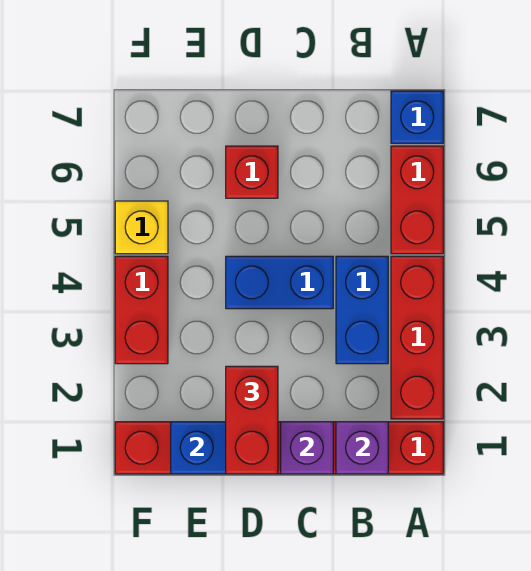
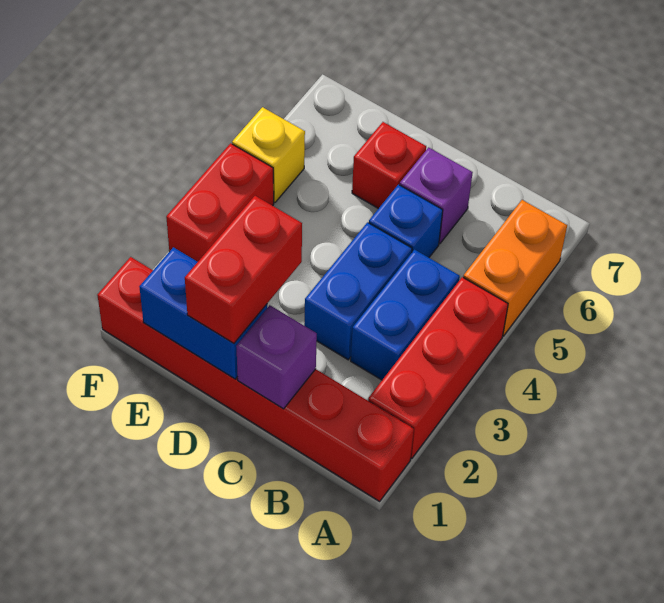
red brick A5:A6 level 1 -> orange brick A5:A6 level 1
blue brick A7 level 1 -> blue brick C5 level 1
purple brick B1 level 2 -> purple brick C6 level 1
blue brick C4:D4 level 1 -> blue brick C3:C4 level 1

